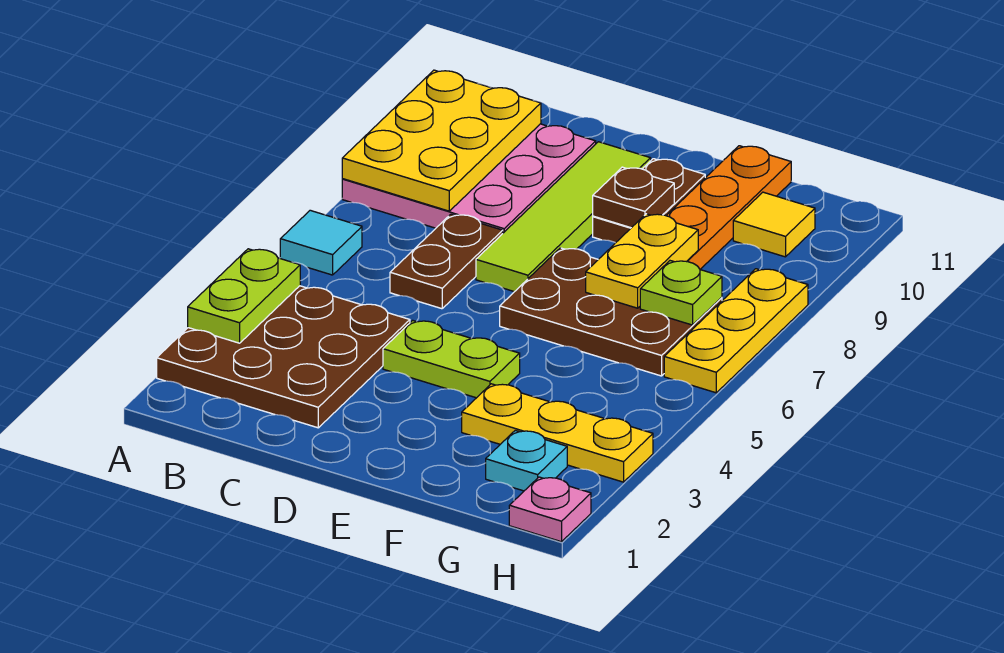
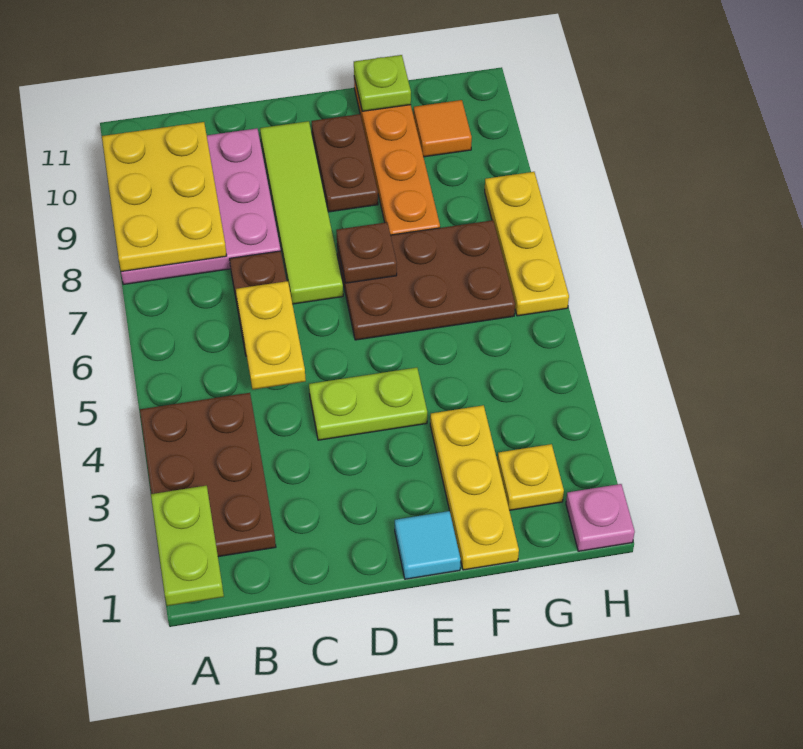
brown plate A2:C4 level 1 -> brown plate A2:B4 level 1
lime plate A3:A4 level 2 -> lime plate A1:A2 level 2
cyan tile A6 level 1 -> cyan tile E1 level 1
brown plate E9 level 2 -> brown plate E7 level 2
yellow plate F3:H3 level 1 -> yellow plate F1:F3 level 1
yellow plate F7:F8 level 2 -> yellow plate C5:C6 level 2
cyan plate G2 level 1 -> yellow plate G2 level 1
lime plate G7 level 2 -> lime plate F11 level 2
yellow tile G10 level 1 -> orange tile G10 level 1

